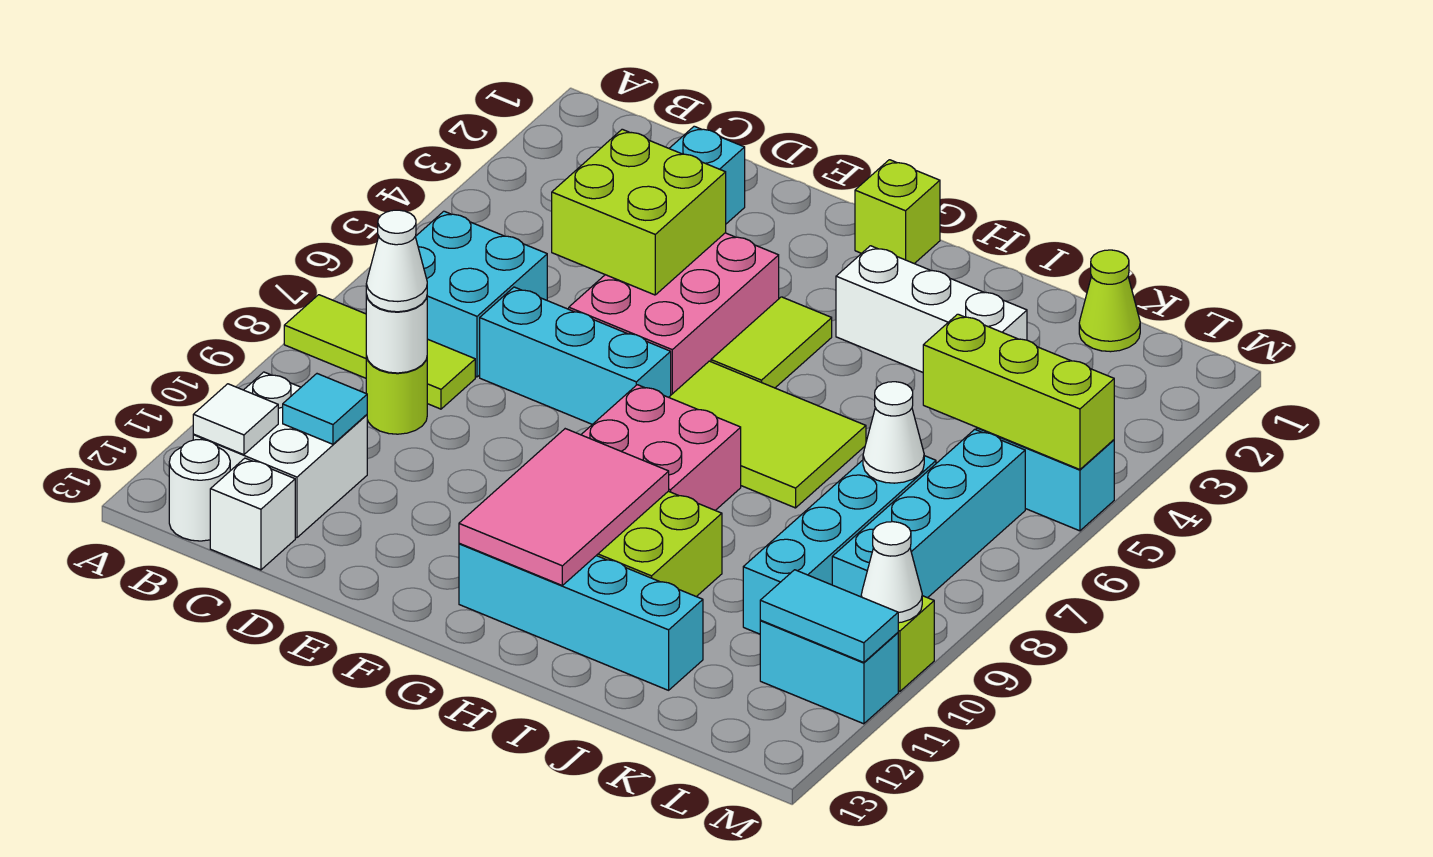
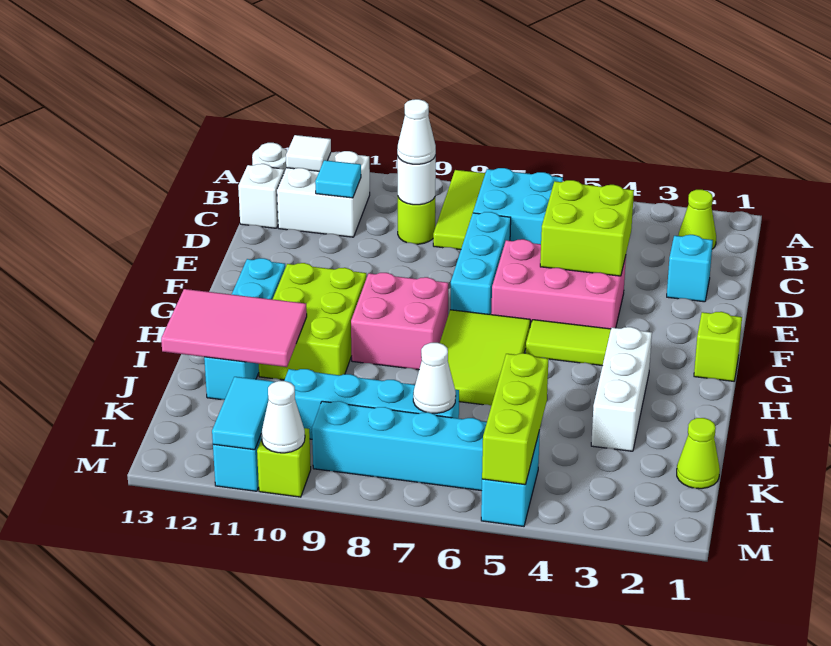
none -> lime cone B2 level 1
pink tile G10:H12 level 2 -> pink tile I11:J13 level 2

